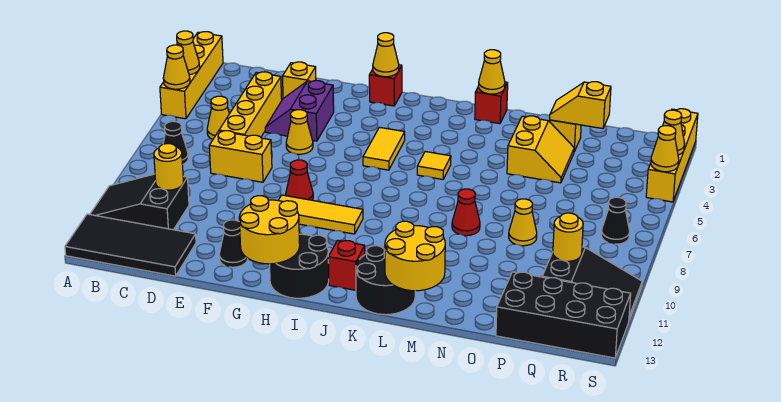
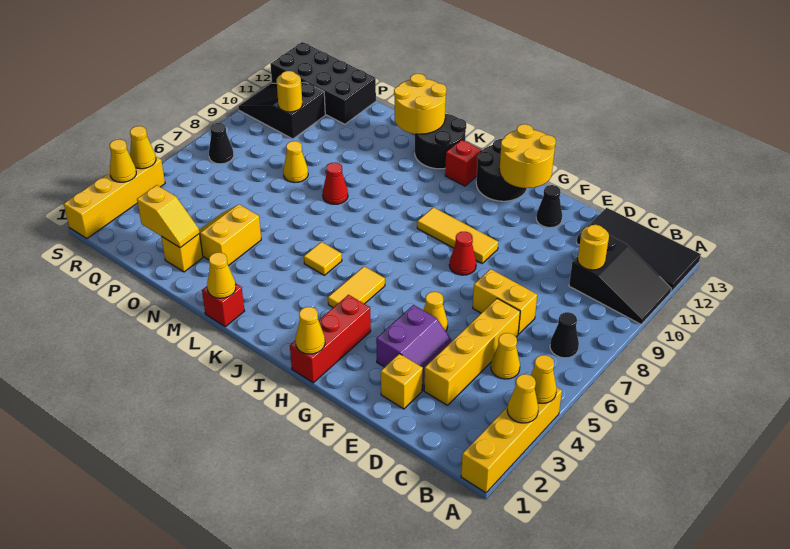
red brick H1 level 1 -> red brick H1:H3 level 1

